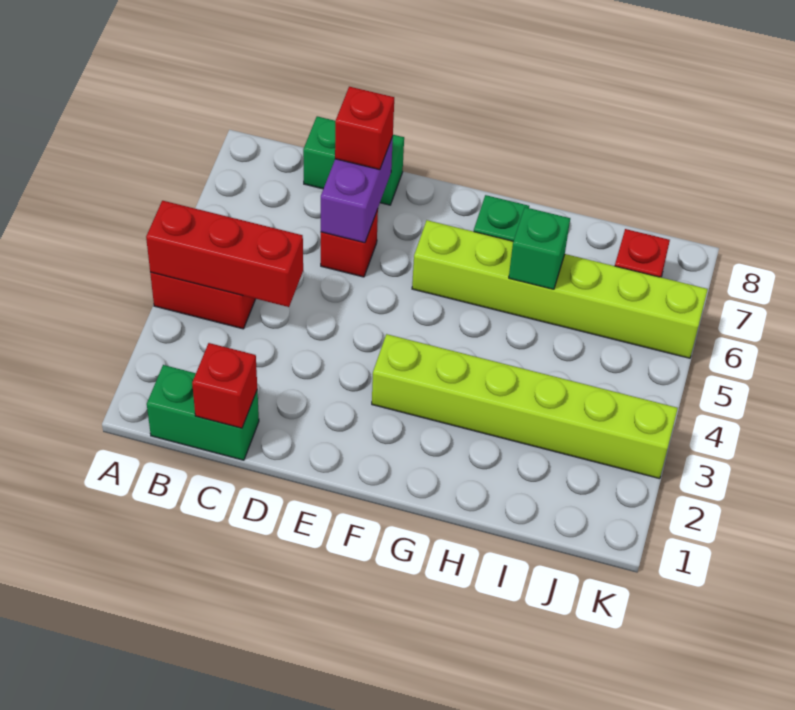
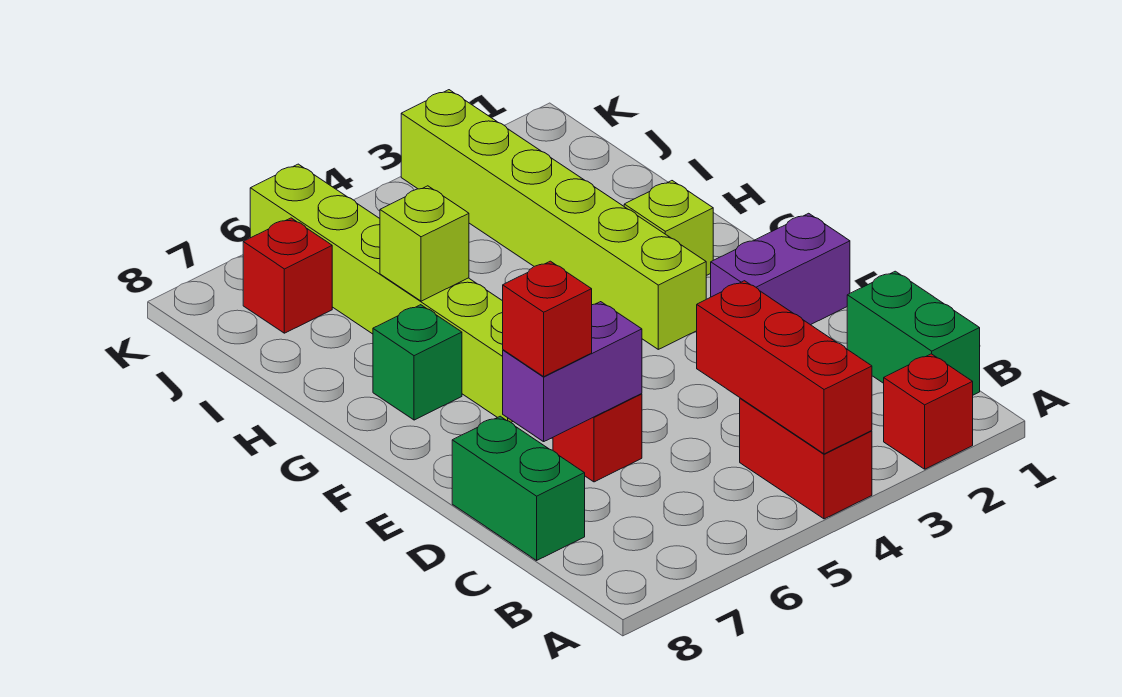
red brick C1 level 2 -> red brick A2 level 1
none -> purple brick E1:E2 level 1
none -> lime brick G2 level 1
green brick H6 level 2 -> lime brick H6 level 2

